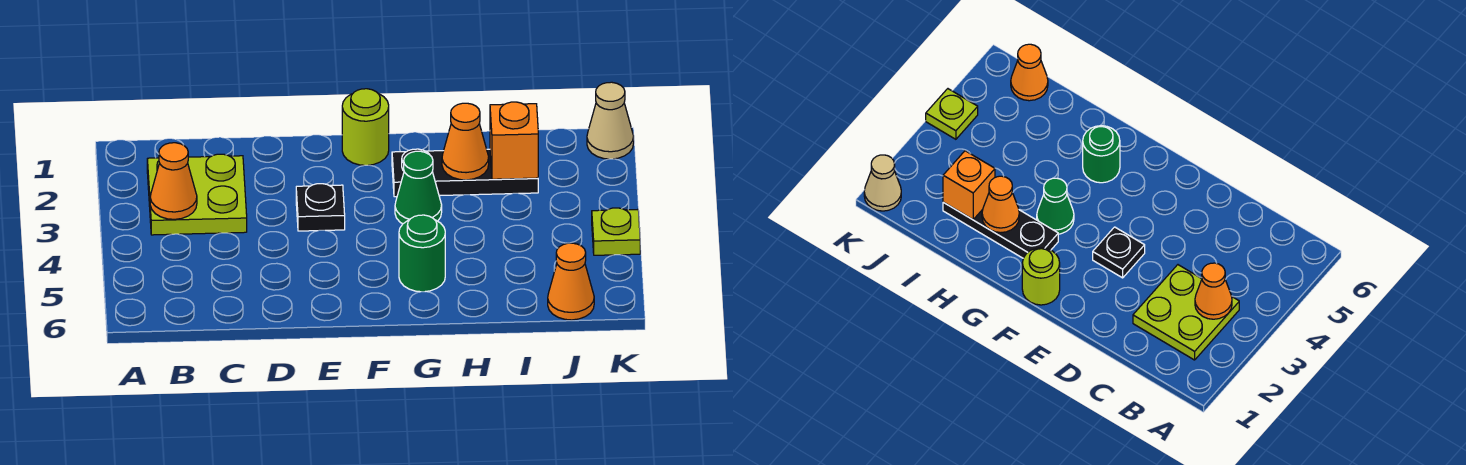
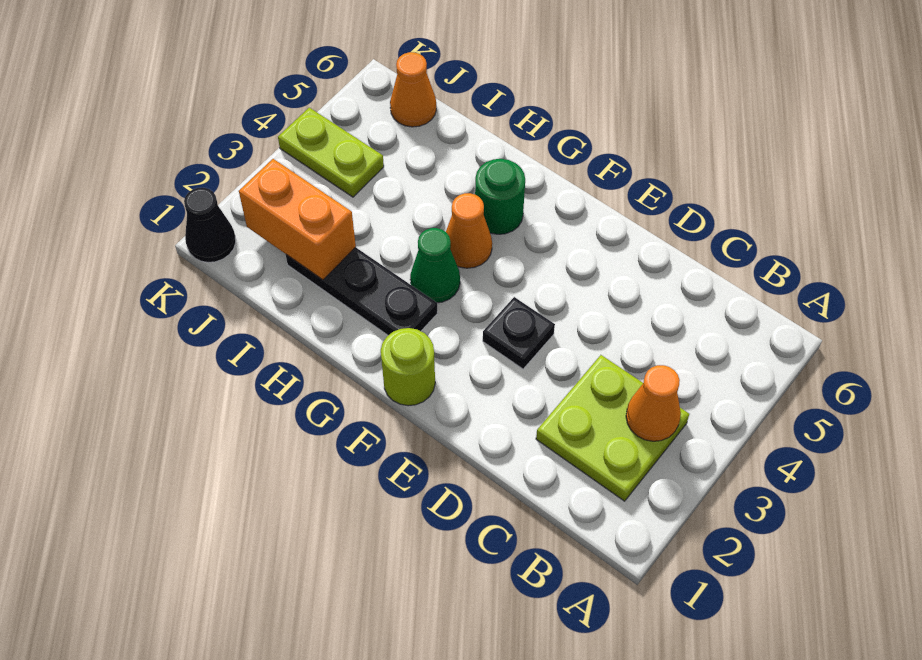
orange cone H2 level 2 -> orange cone G4 level 1
orange brick I2 level 2 -> orange brick I2:J2 level 2
tan cone K1 level 1 -> black cone K1 level 1
lime plate K4 level 1 -> lime plate J4:K4 level 1

